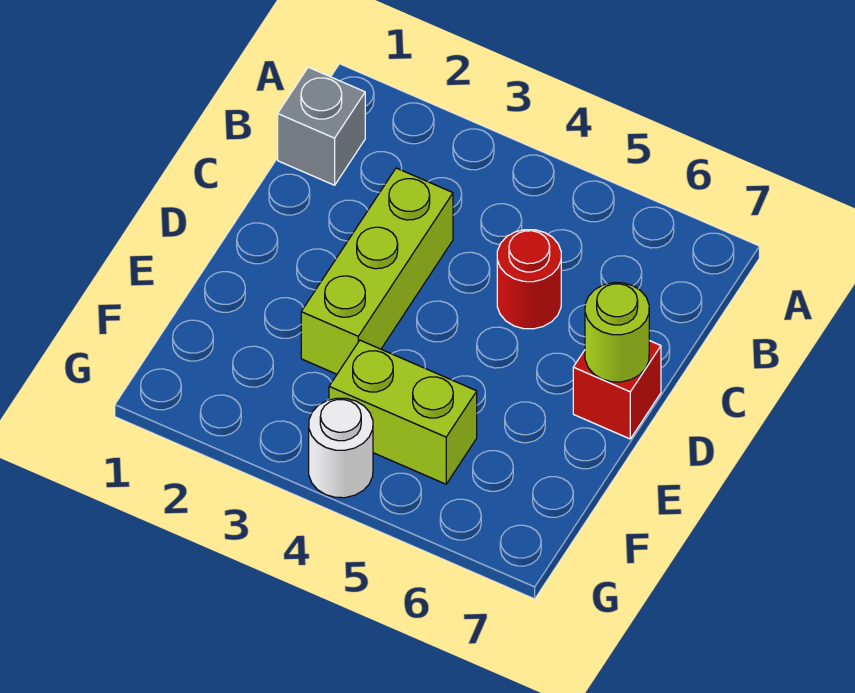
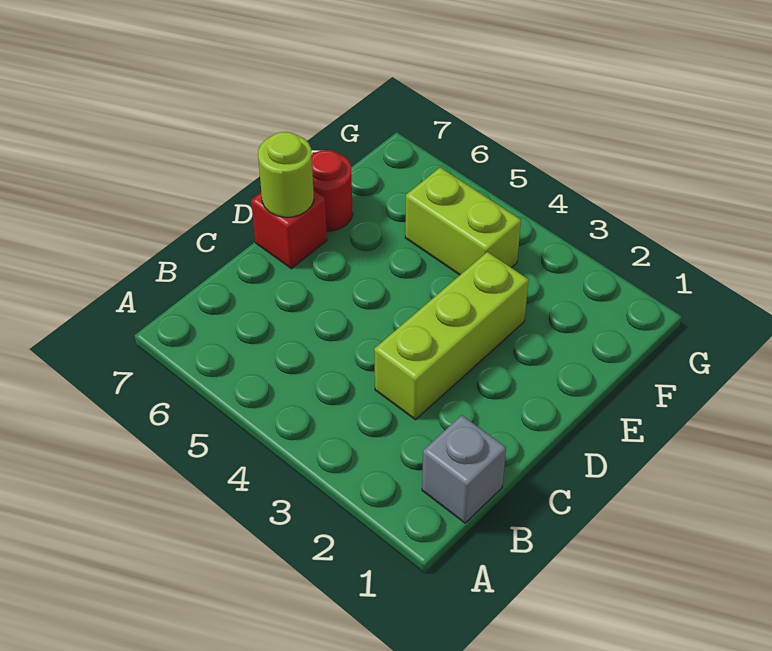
red round brick C5 level 1 -> red round brick E7 level 1
white round brick G4 level 1 -> none

